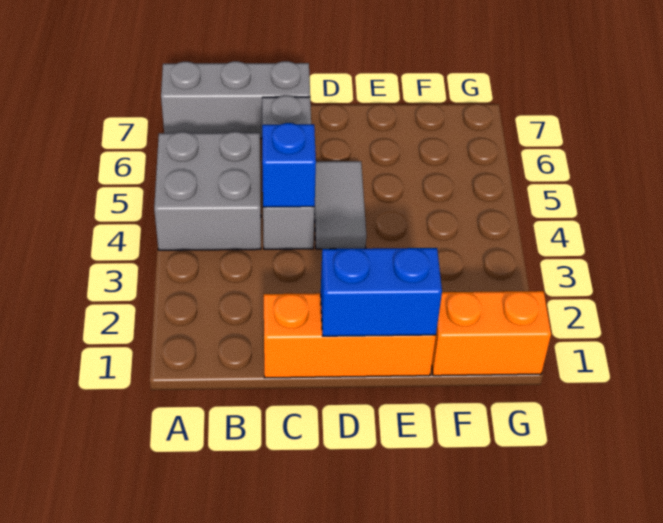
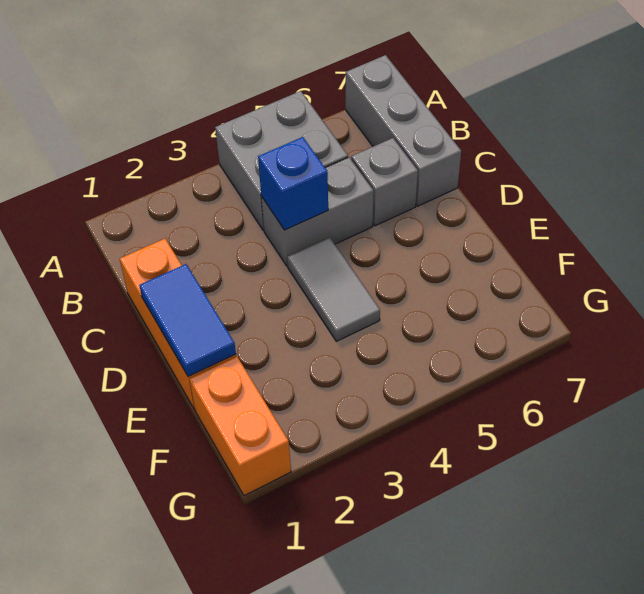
blue brick D1:E1 level 2 -> blue tile D1:E1 level 2
grey tile D4:D5 level 1 -> grey tile D4:E4 level 1

